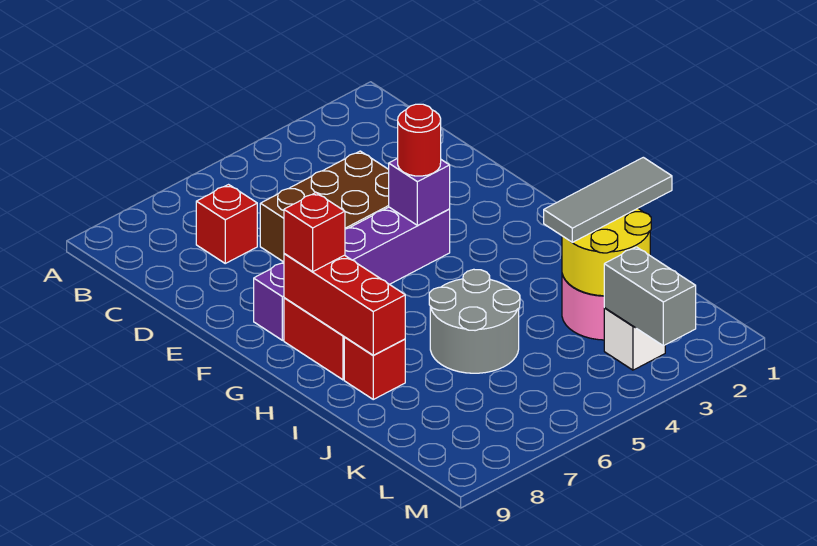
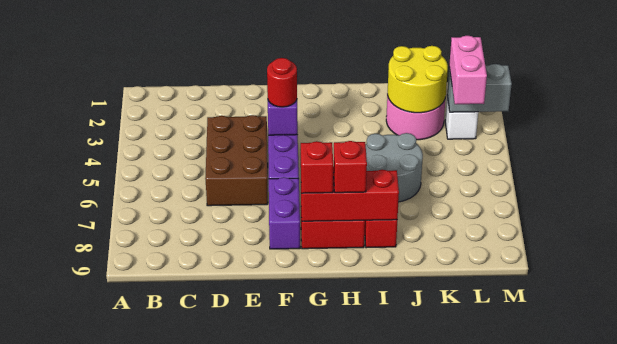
red brick C7 level 1 -> red brick H8 level 3
grey tile J1:J3 level 3 -> none
none -> pink brick L3:L4 level 3

